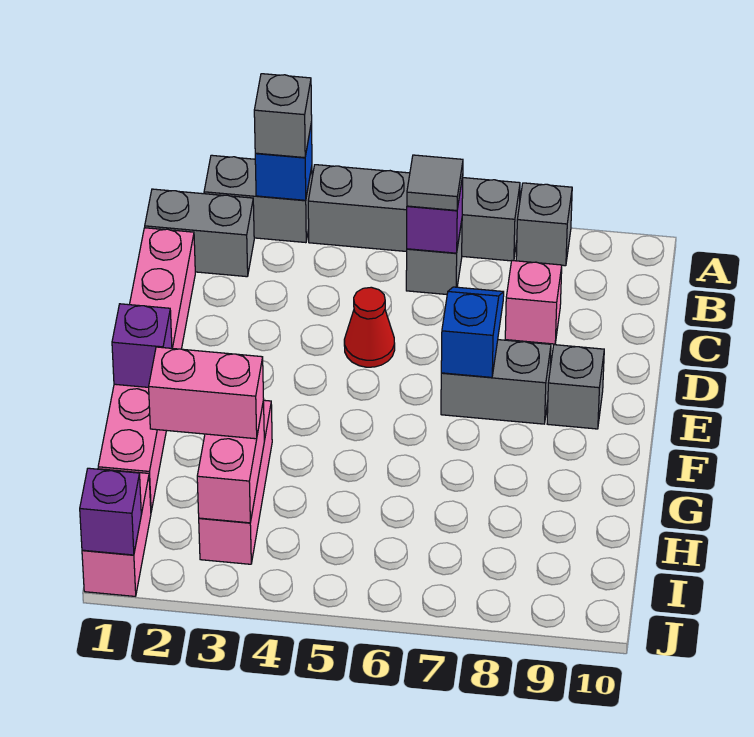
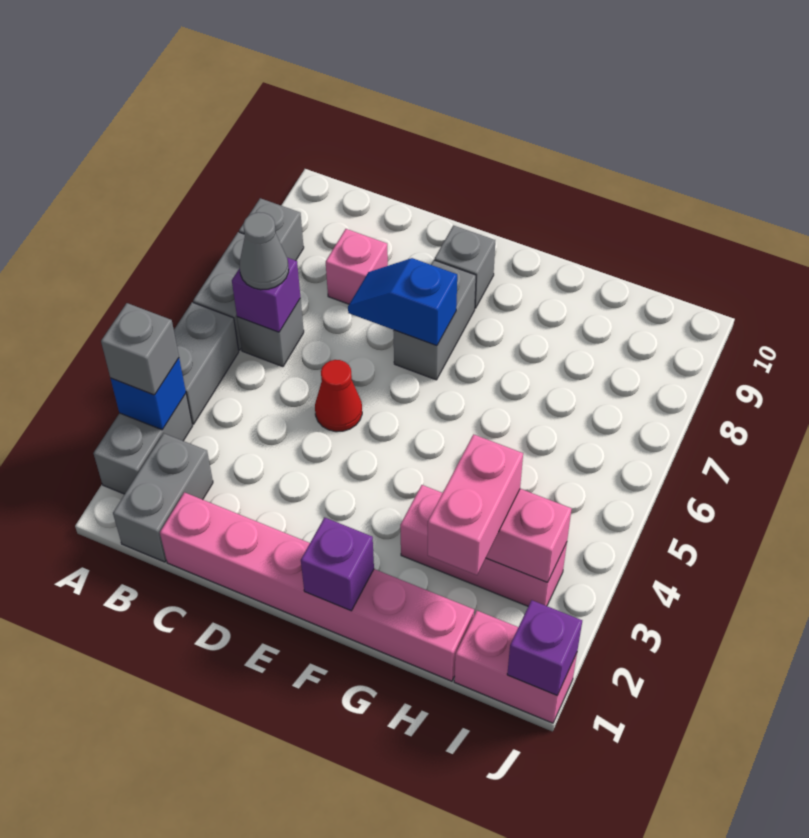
grey tile B6 level 3 -> grey cone B6 level 3

